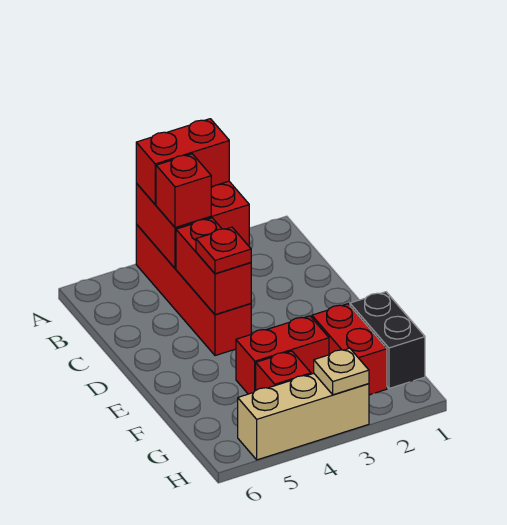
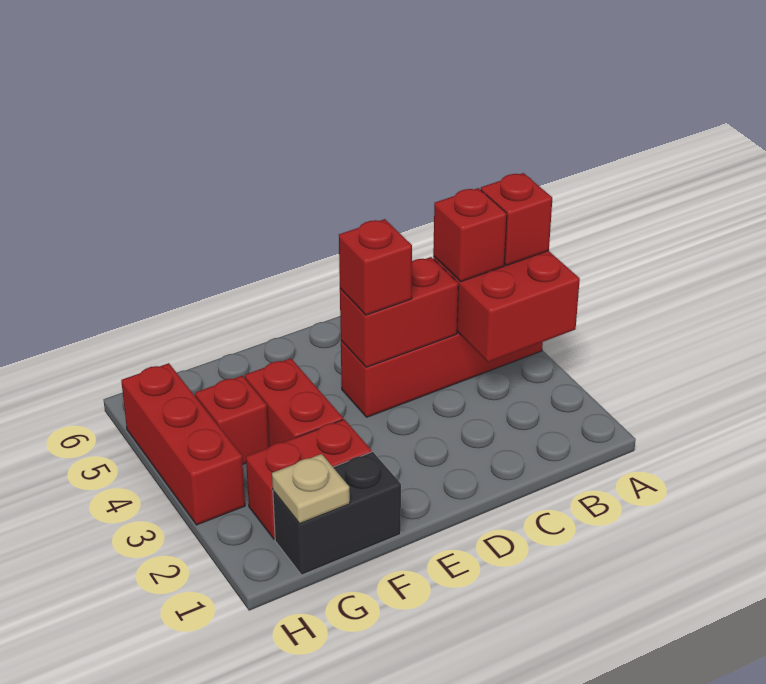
red brick A3:A4 level 3 -> red brick A4 level 3
red plate D4 level 3 -> red brick D4 level 3
tan brick H3:H5 level 1 -> red brick H3:H5 level 1
tan plate H3 level 2 -> tan plate G1 level 2

